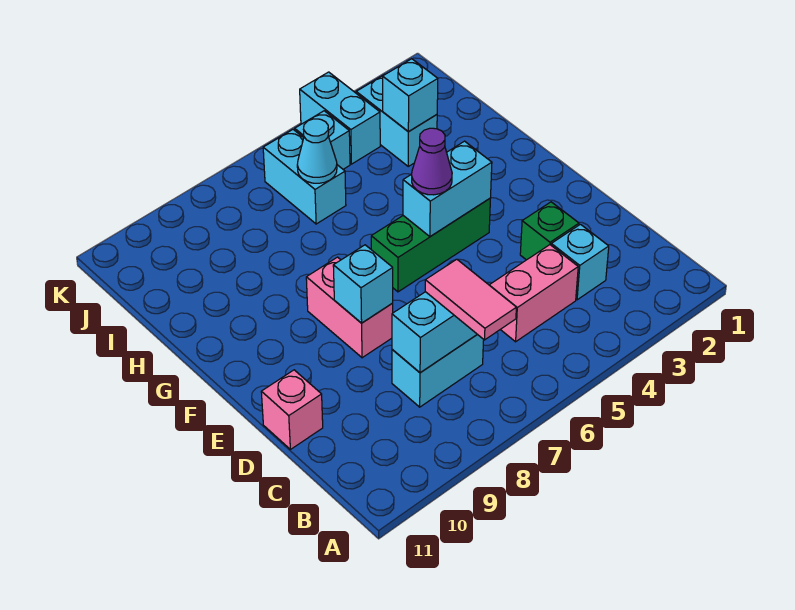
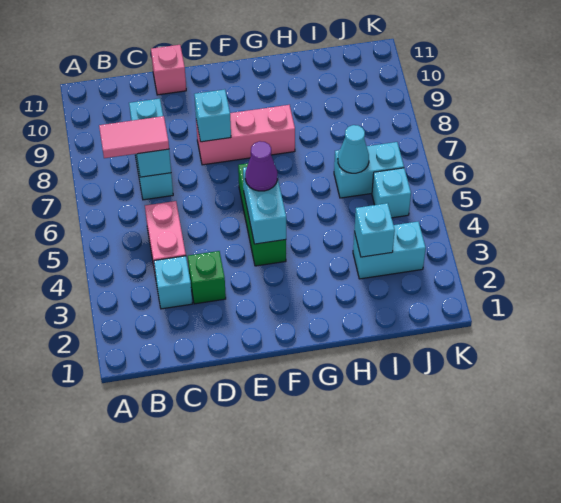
pink brick E8:F8 level 1 -> pink brick E8:G8 level 1
cyan brick J4:K4 level 1 -> none

